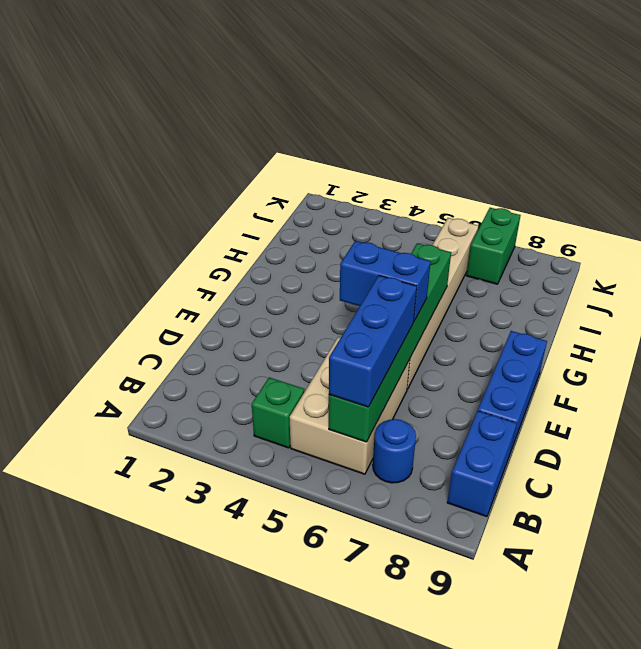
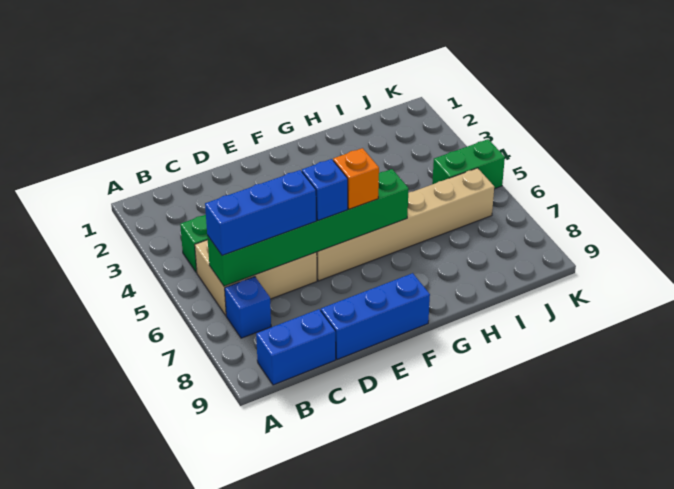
blue round brick B7 level 1 -> blue brick B7 level 1
blue brick E5:E6 level 3 -> blue brick E6 level 3
none -> orange brick F6 level 3
green brick J7:K7 level 1 -> green brick J5:K5 level 1

